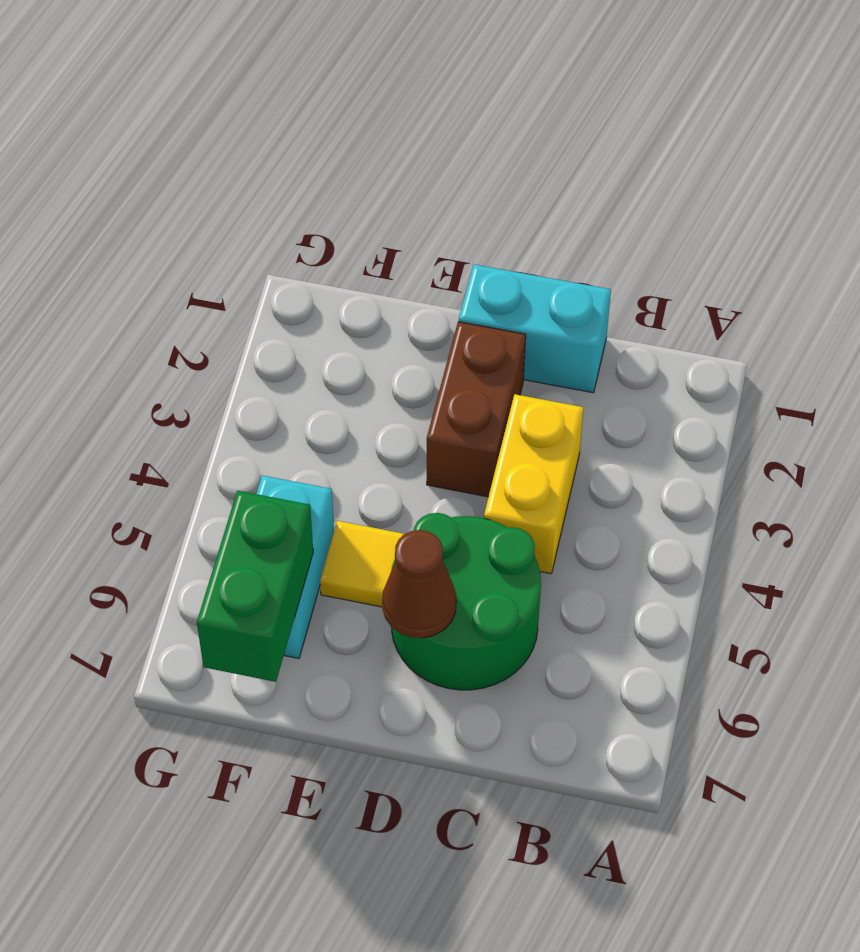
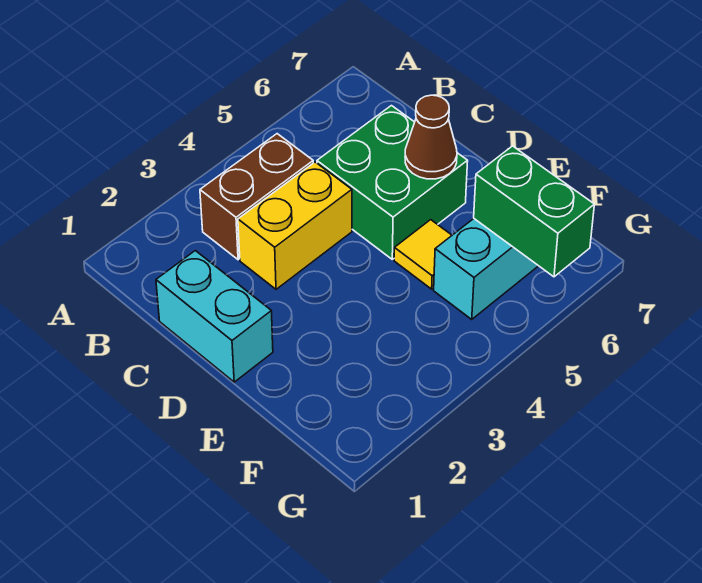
green round brick C5:D6 level 1 -> green brick C5:D6 level 1
brown brick D2:D3 level 1 -> brown brick B3:B4 level 1
green brick F6:F7 level 2 -> green brick F6:G6 level 2

